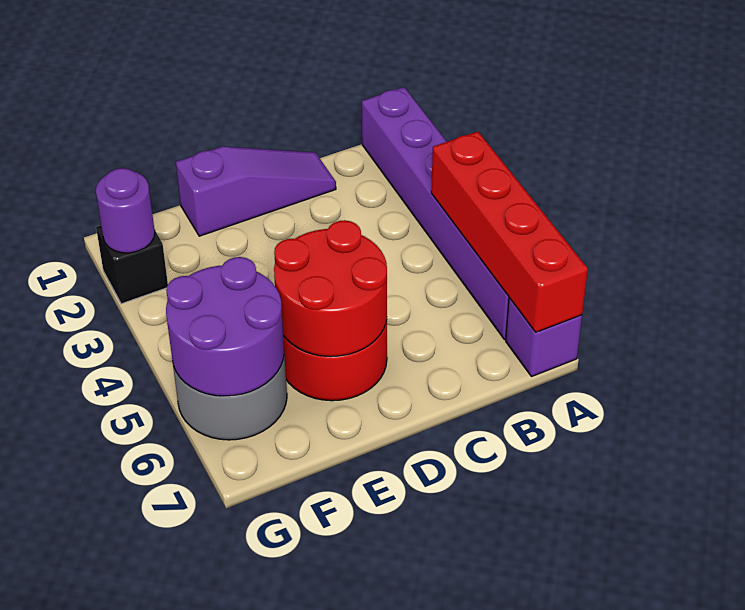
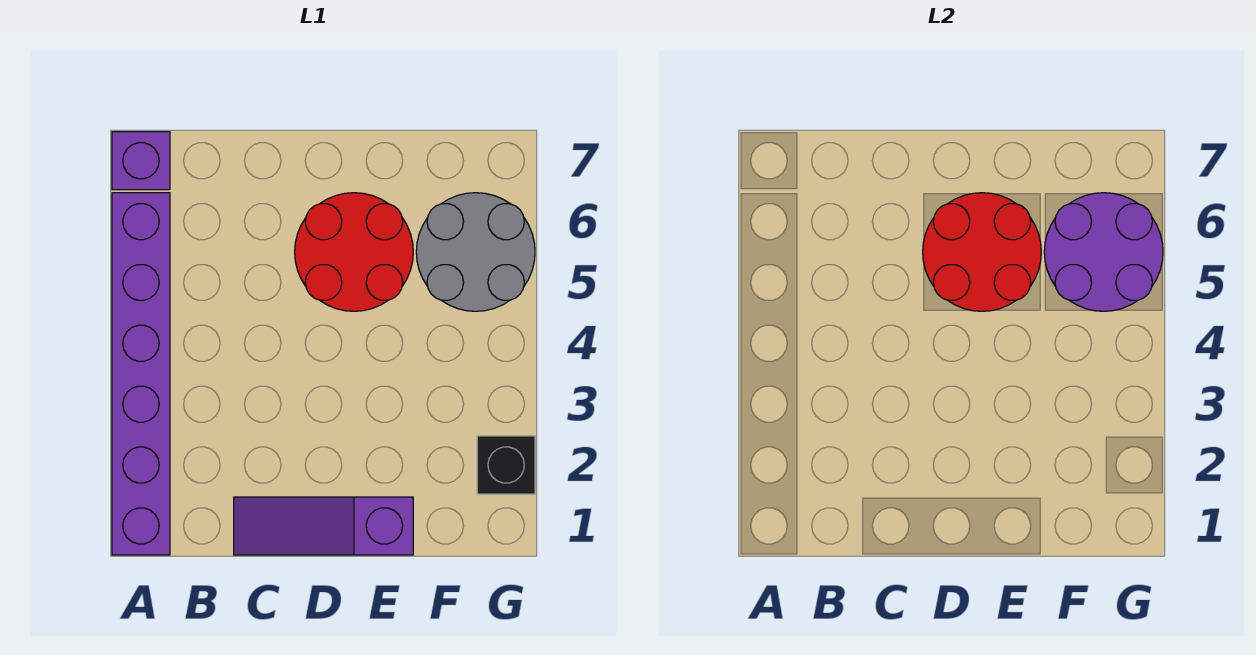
red brick A4:A7 level 2 -> none
purple round brick G2 level 2 -> none

